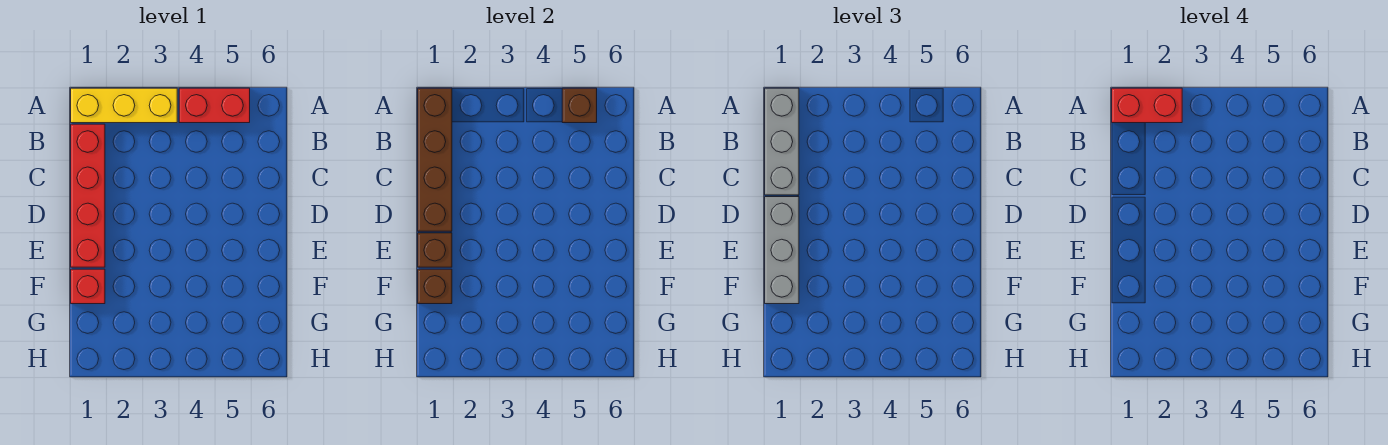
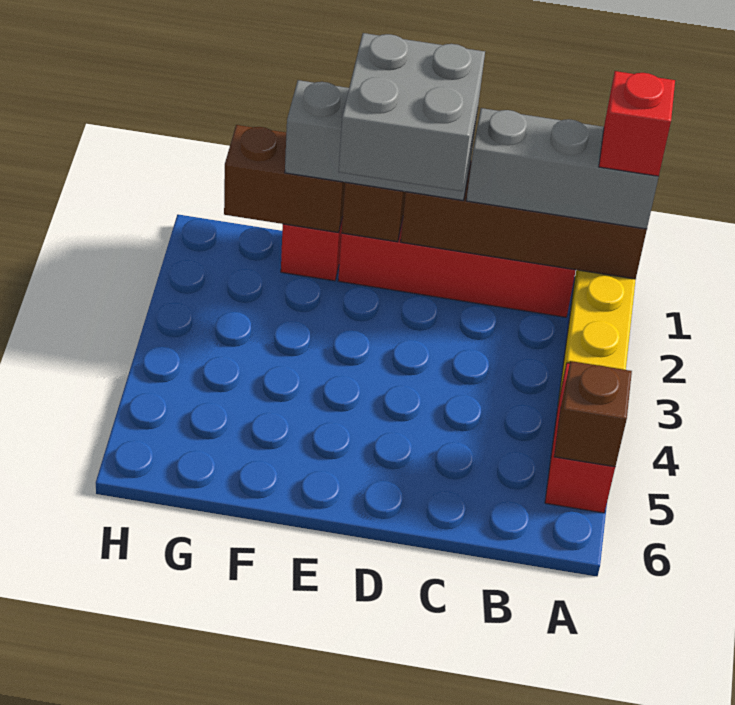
red brick A1:A2 level 4 -> red brick A1 level 4
none -> grey brick D1:E2 level 4
brown brick F1 level 2 -> brown brick F1:G1 level 2

